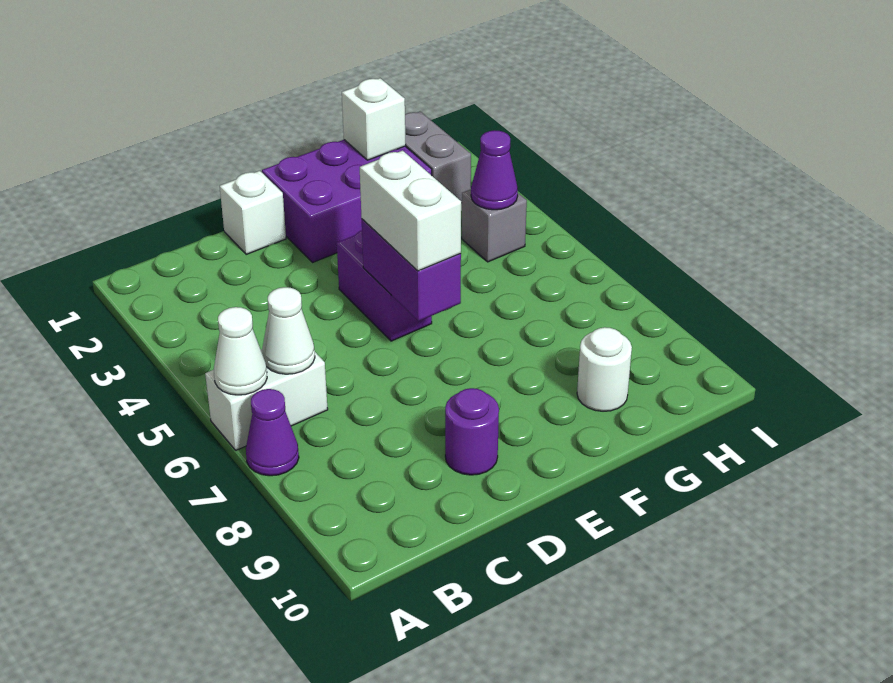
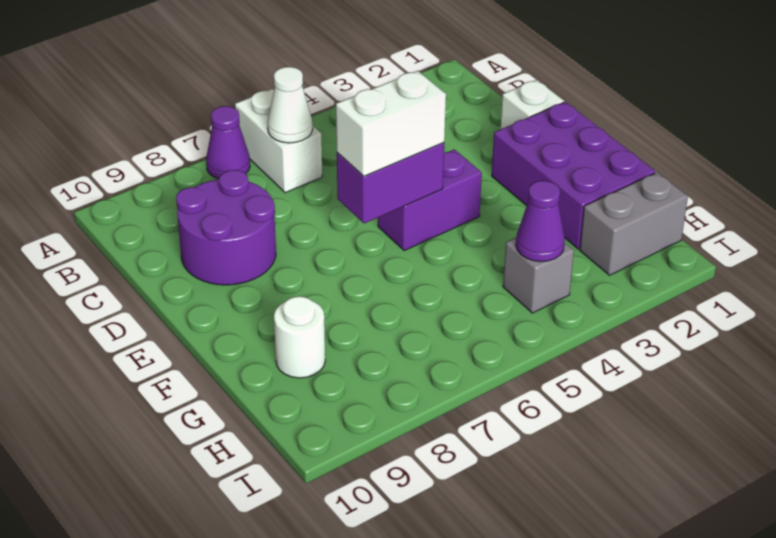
white cone A6 level 2 -> none
purple round brick D9 level 1 -> purple round brick C8:D9 level 1
white brick G1 level 2 -> none

